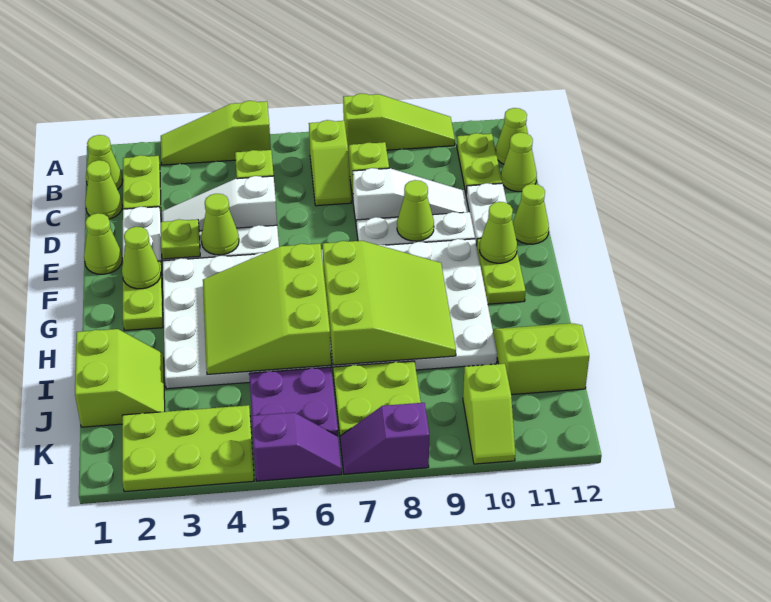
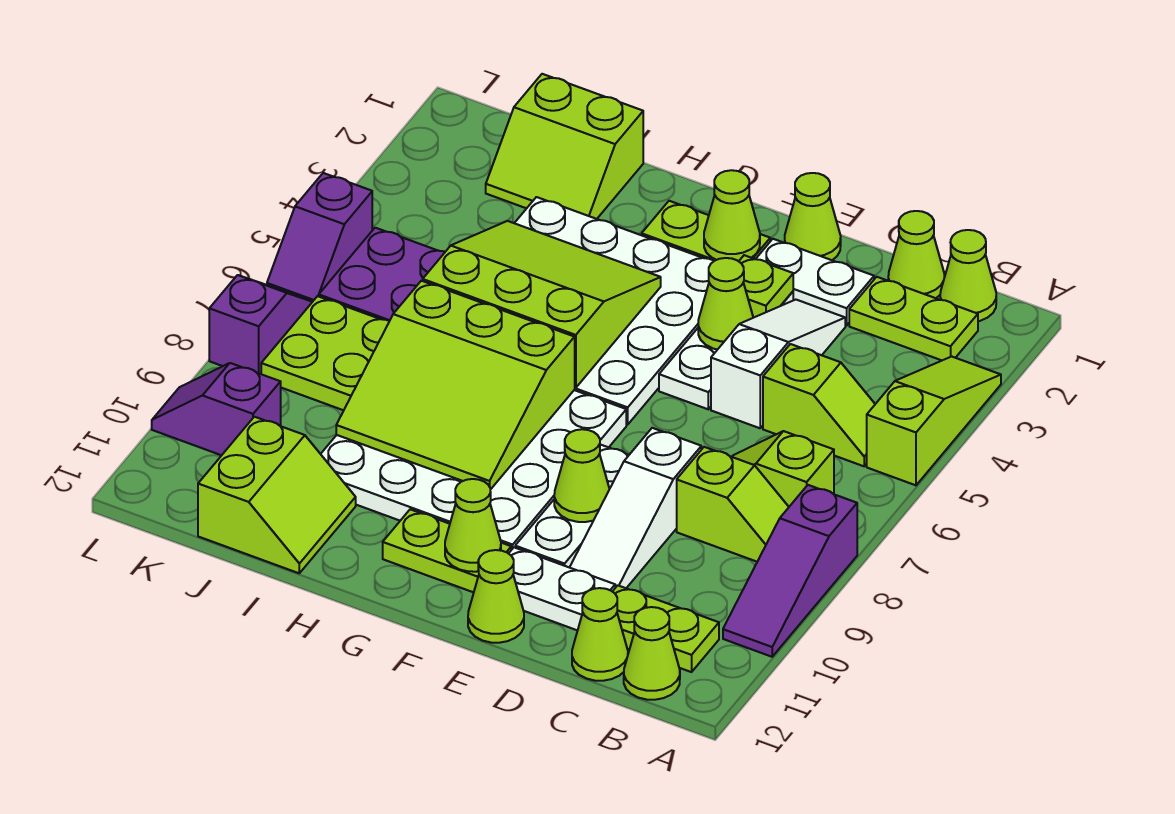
lime slope A8:A10 level 1 top 8 -> purple slope A8:A10 level 1 top 8
lime plate K2:L4 level 1 -> none
lime slope K10:L10 level 1 top K -> purple slope K10:L10 level 1 top K

